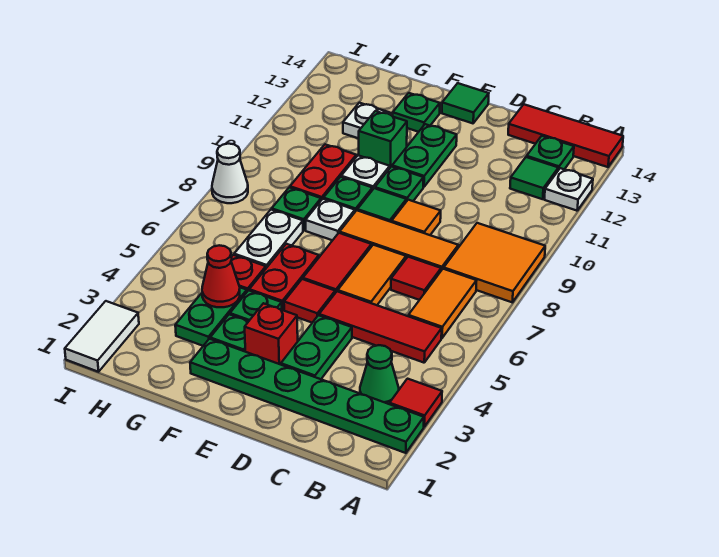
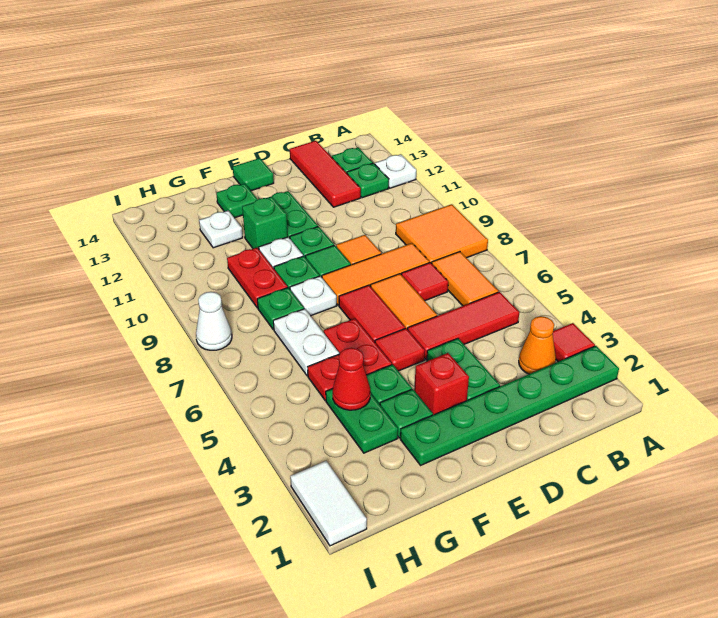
red tile A14:C14 level 1 -> red tile C12:C14 level 1
green cone B3 level 1 -> orange cone B3 level 1
green tile B12 level 1 -> green plate B12 level 1

